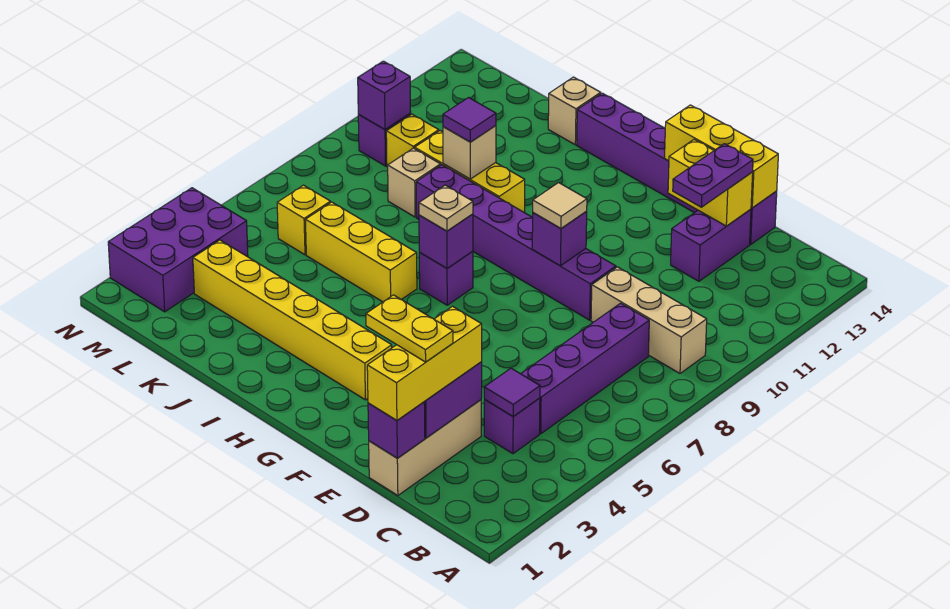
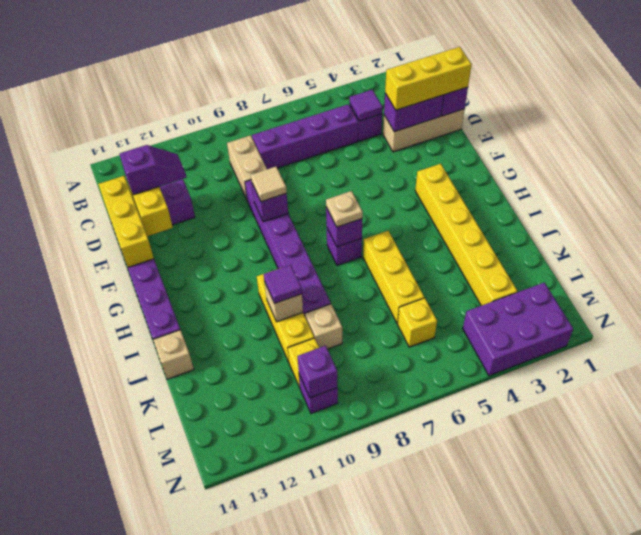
tan brick B9:D9 level 1 -> tan brick C9:D9 level 1
yellow plate D2:E2 level 4 -> none
purple plate D12:D13 level 3 -> purple slope D12:D13 level 3 top 13

